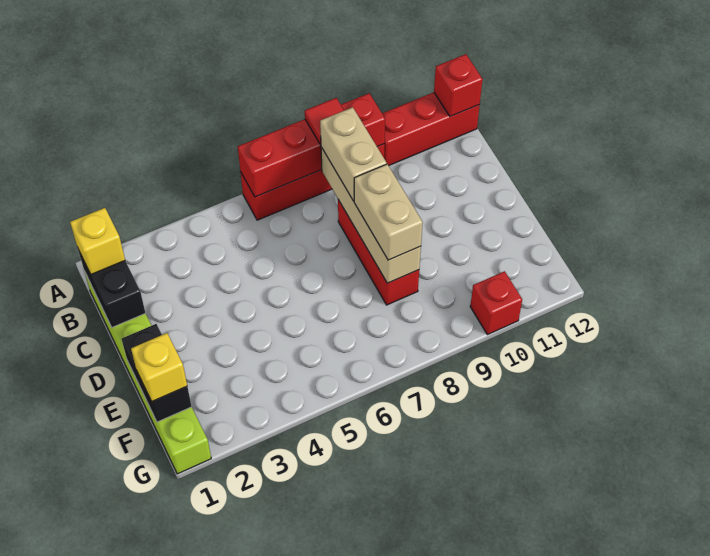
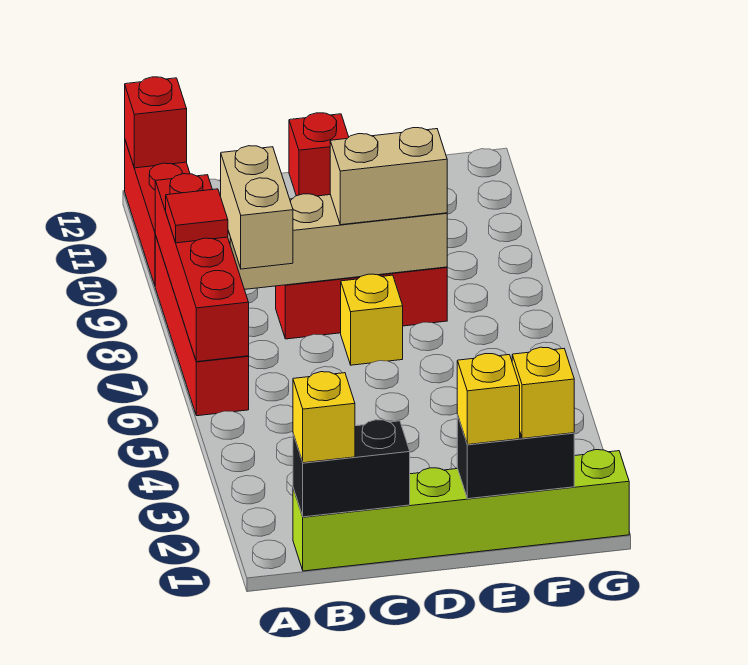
tan brick B8:C8 level 3 -> tan brick B7:B8 level 3
none -> yellow brick D7 level 1
none -> yellow brick E1 level 3
red brick G10 level 1 -> red brick D12 level 1

